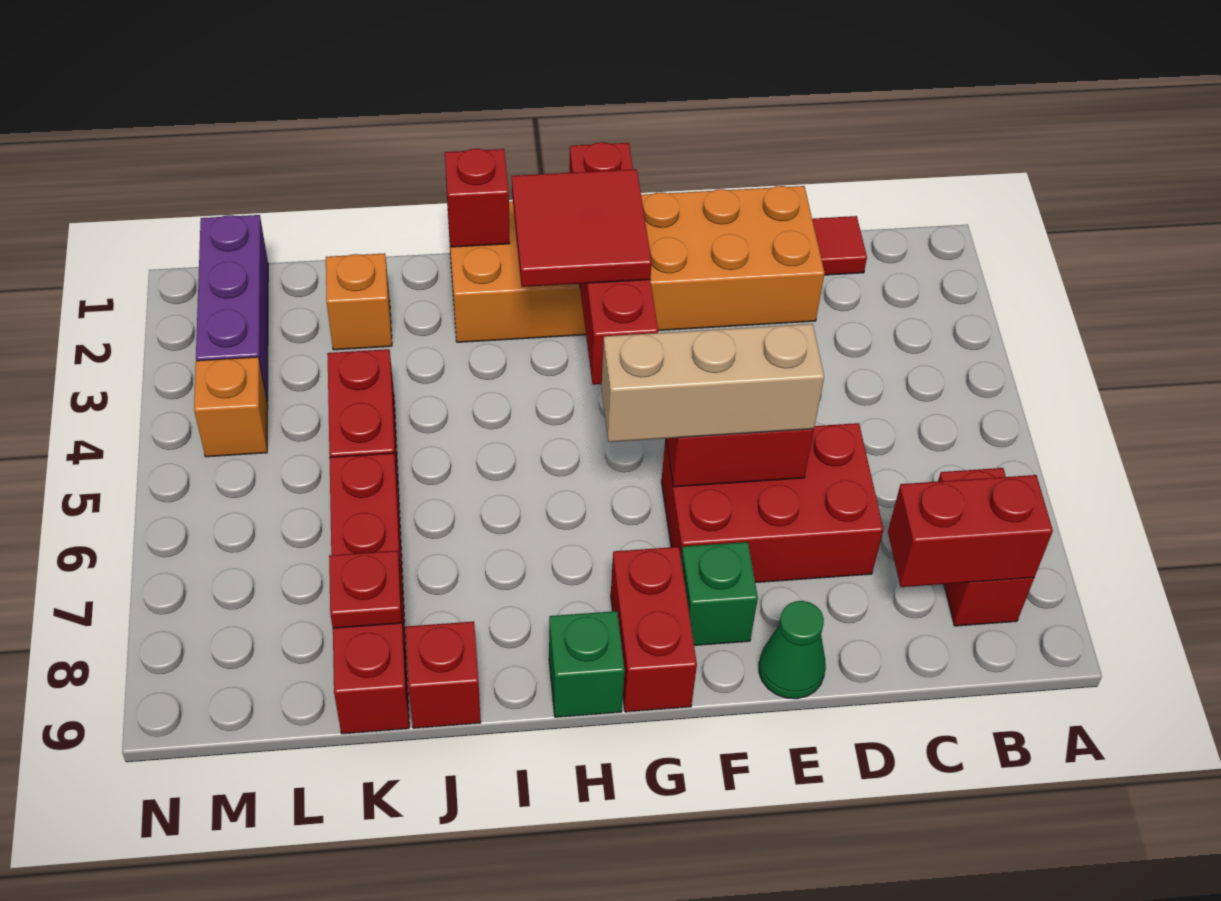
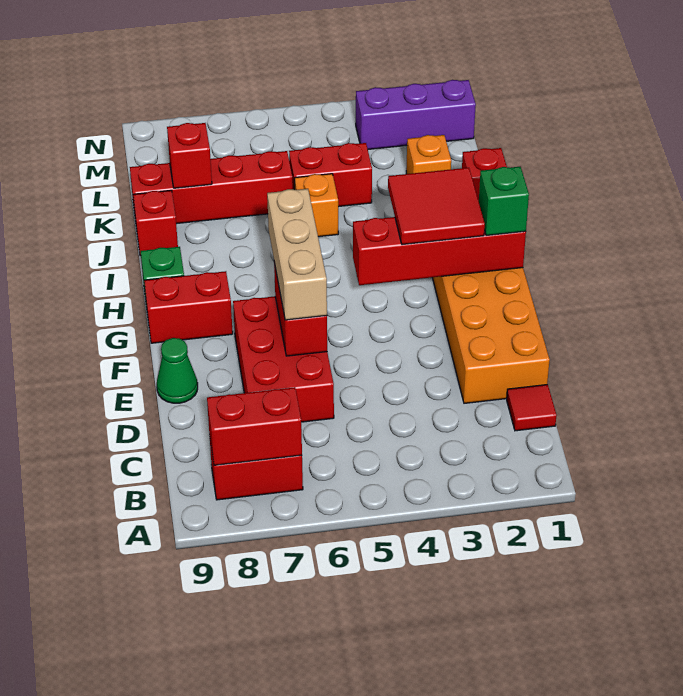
red brick B8:C8 level 2 -> red brick B7:B8 level 2
green brick F8 level 1 -> green brick G1 level 3
red plate K8 level 2 -> red brick K8 level 2
orange brick M4 level 1 -> orange brick J5 level 1

